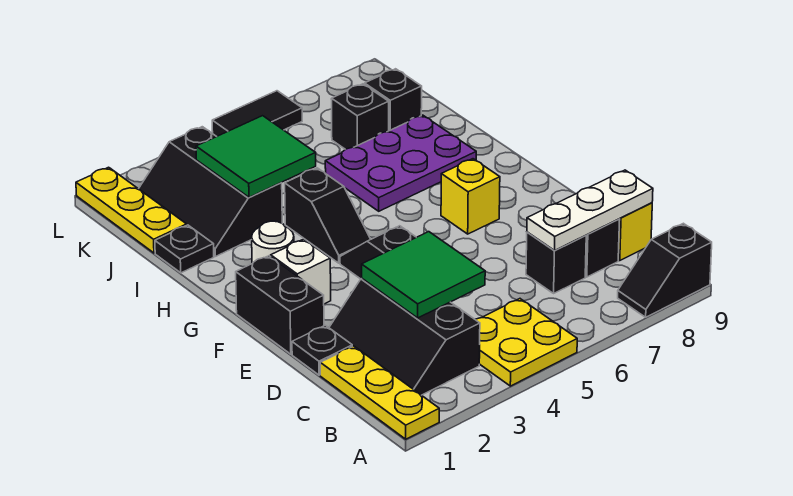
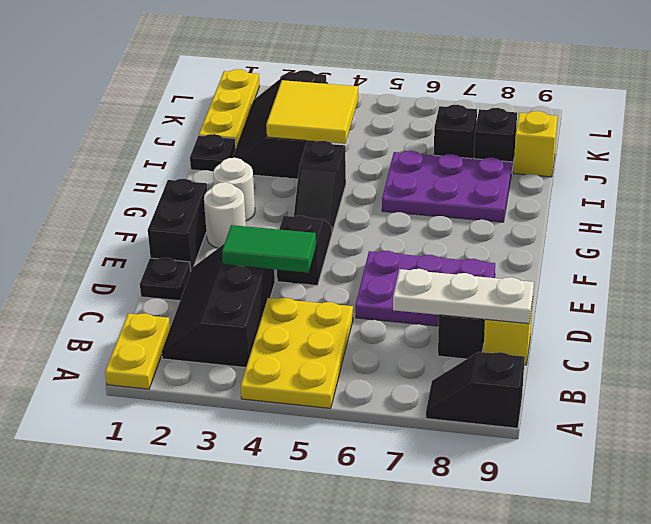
yellow plate A1:C1 level 1 -> yellow plate A1:B1 level 1
yellow plate A4:B5 level 1 -> yellow plate A4:C5 level 1
green tile C3:D4 level 2 -> green tile D3:D4 level 2
black brick C7 level 1 -> none
none -> purple plate D6:E8 level 1
white brick F2 level 1 -> white round brick F2 level 1
yellow brick F7 level 1 -> yellow brick J9 level 1
green tile I3:J4 level 2 -> yellow tile I3:J4 level 2
black tile L5:L6 level 1 -> none

